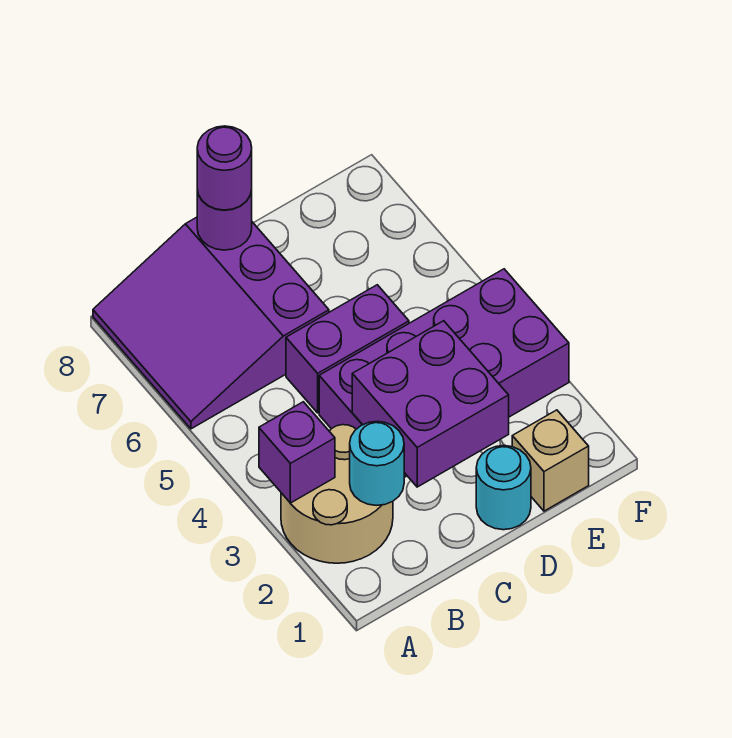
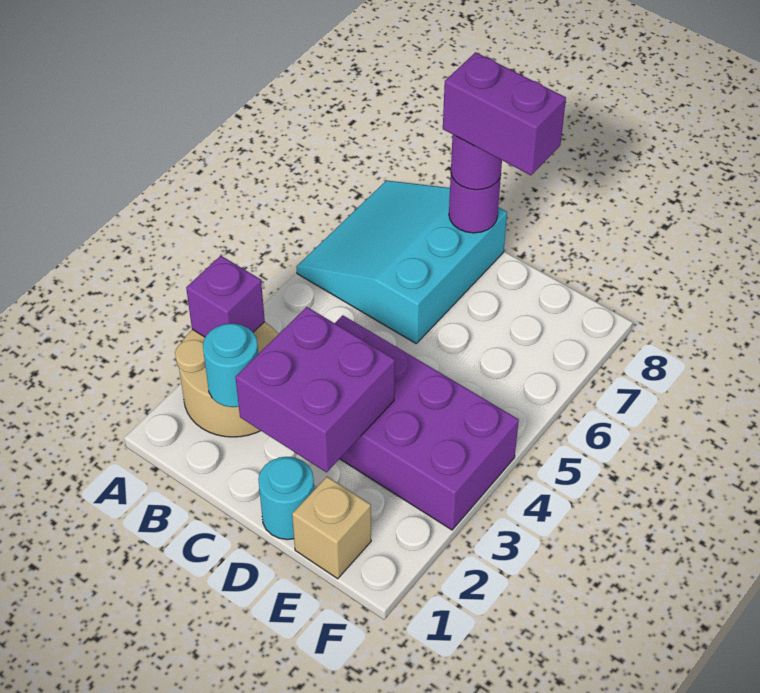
purple slope A6:C8 level 1 top C -> cyan slope A6:C8 level 1 top C
purple brick C5:D5 level 1 -> purple brick C8:D8 level 4

